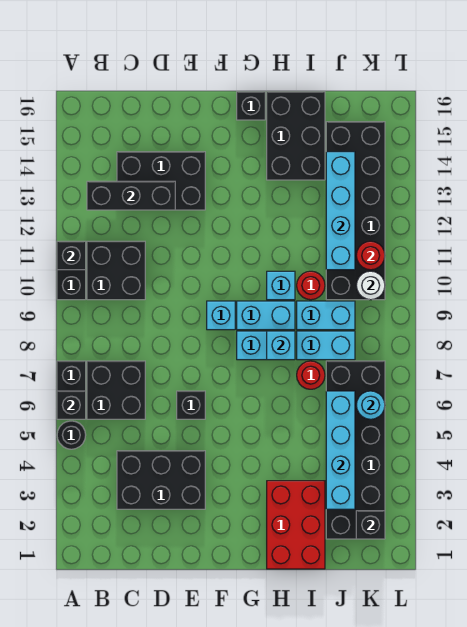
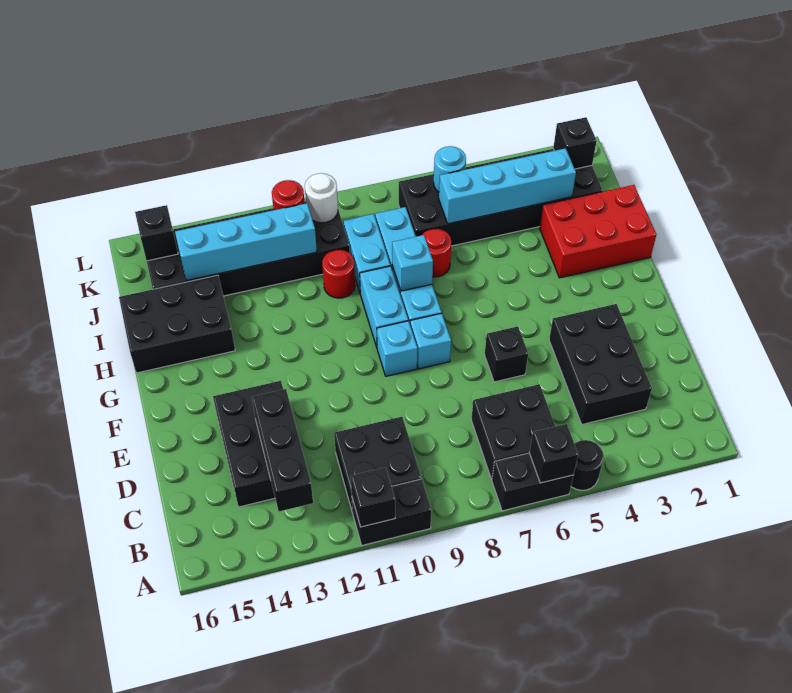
black brick G16 level 1 -> black brick K15 level 2
cyan brick H10 level 1 -> cyan brick F8 level 1

